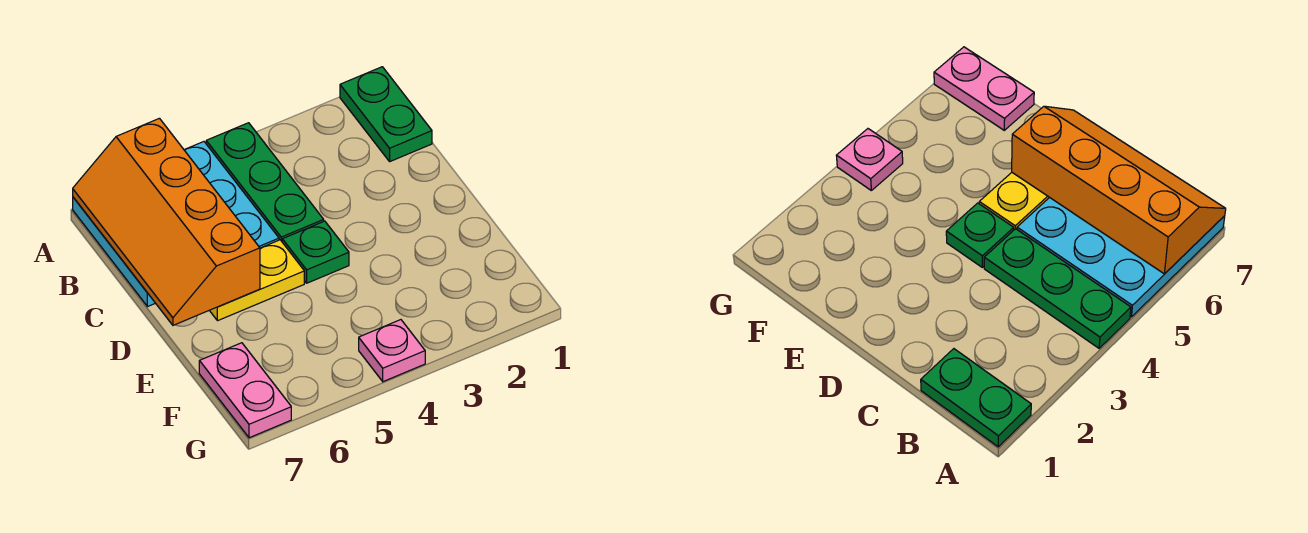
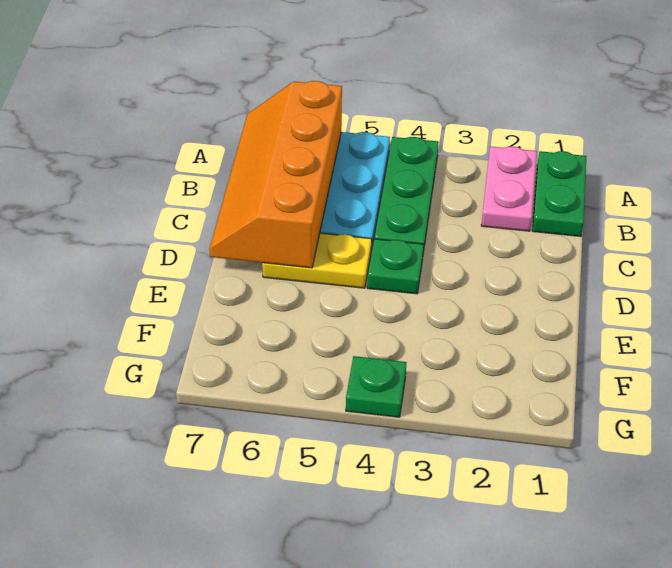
pink plate F7:G7 level 1 -> pink plate A2:B2 level 1
pink plate G4 level 1 -> green plate G4 level 1

